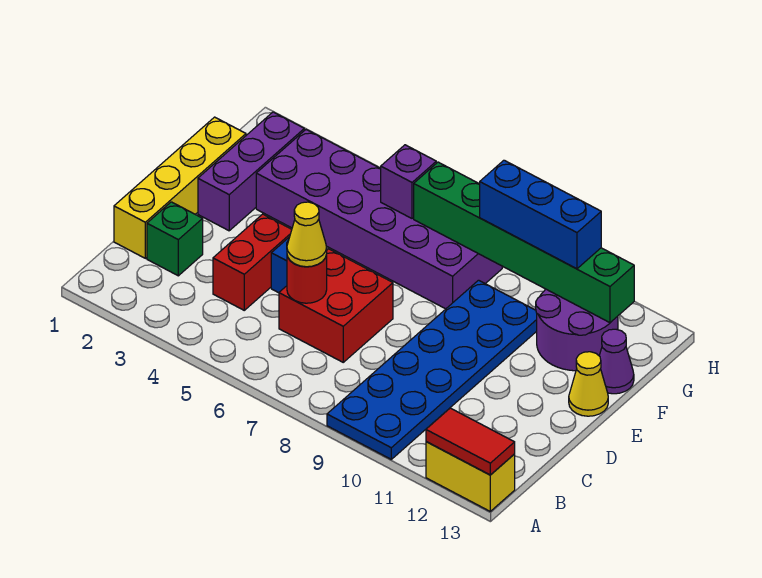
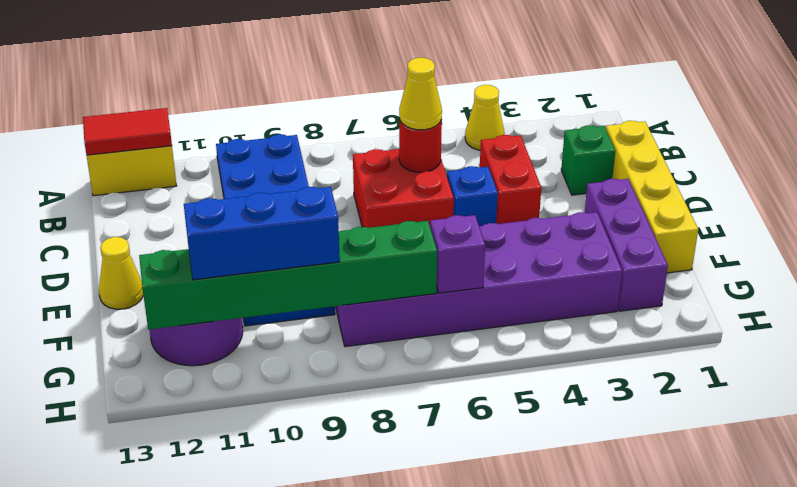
none -> yellow cone A4 level 1
purple cone F13 level 1 -> none

